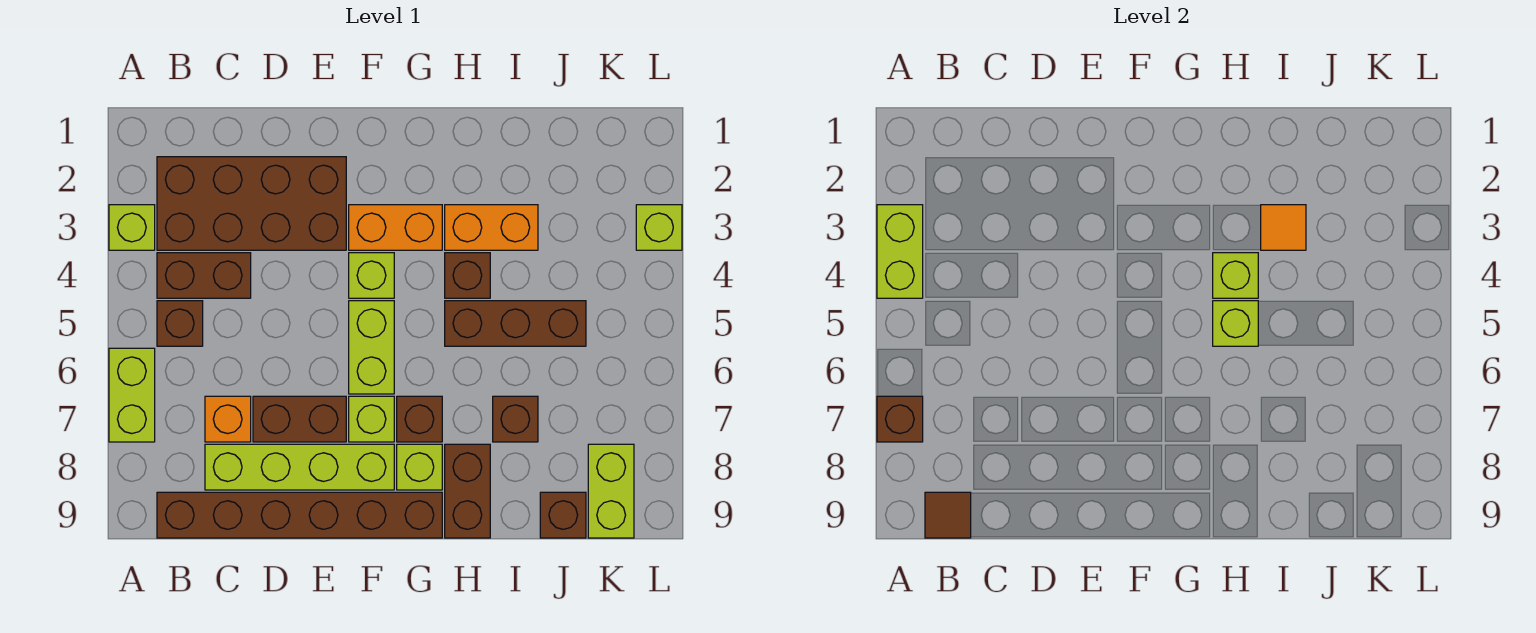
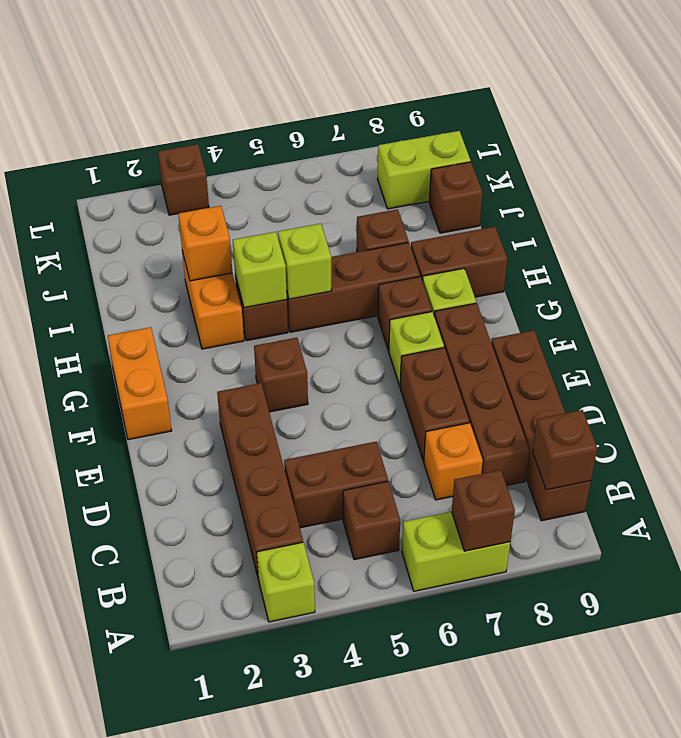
lime brick A3:A4 level 2 -> none
brown brick B2:E3 level 1 -> brown brick B3:E3 level 1
brown brick B4:C4 level 1 -> brown brick C4:C5 level 1
brown brick B9:G9 level 1 -> brown brick B9:E9 level 1
brown tile B9 level 2 -> brown brick B9 level 2
lime brick C8:F8 level 1 -> brown brick C8:F8 level 1
orange brick F3:G3 level 1 -> orange brick F1:G1 level 1
lime brick F4 level 1 -> brown brick F4 level 1
lime brick F5:F6 level 1 -> none
brown brick H5:J5 level 1 -> brown brick H5:H7 level 1
orange tile I3 level 2 -> orange brick I3 level 2
lime brick L3 level 1 -> brown brick L3 level 1

